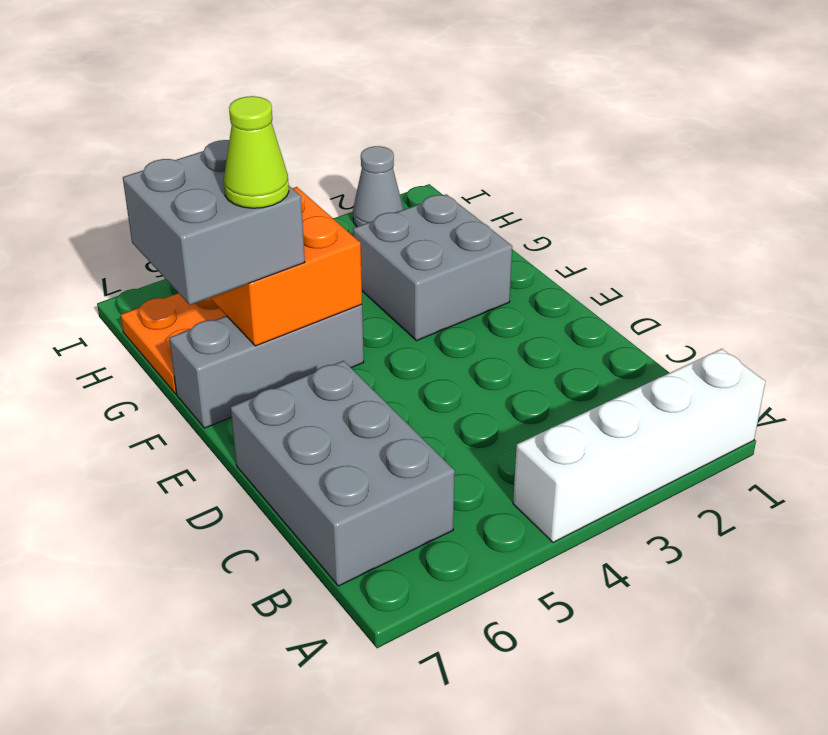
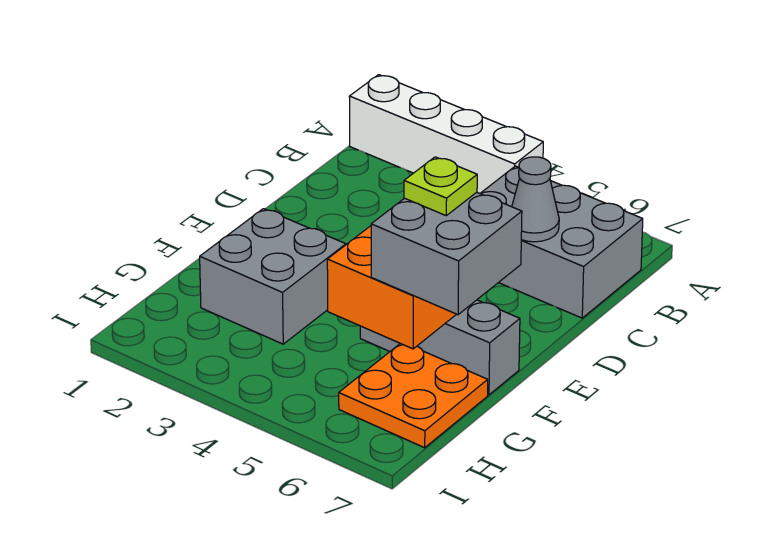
grey brick B6:D7 level 1 -> grey brick B5:C7 level 1
lime cone F6 level 4 -> lime plate F6 level 4
grey cone I2 level 1 -> grey cone C6 level 2

